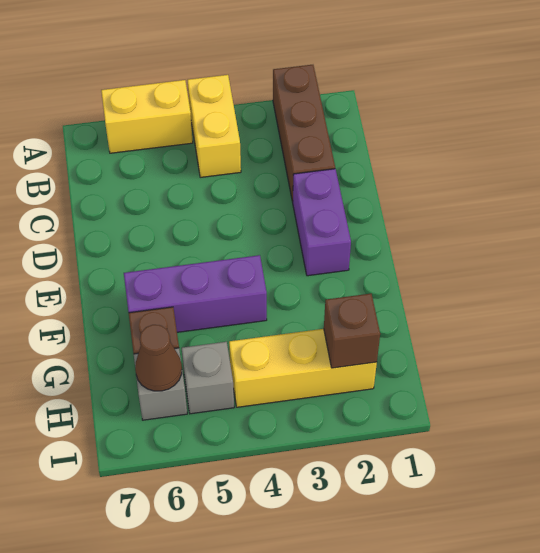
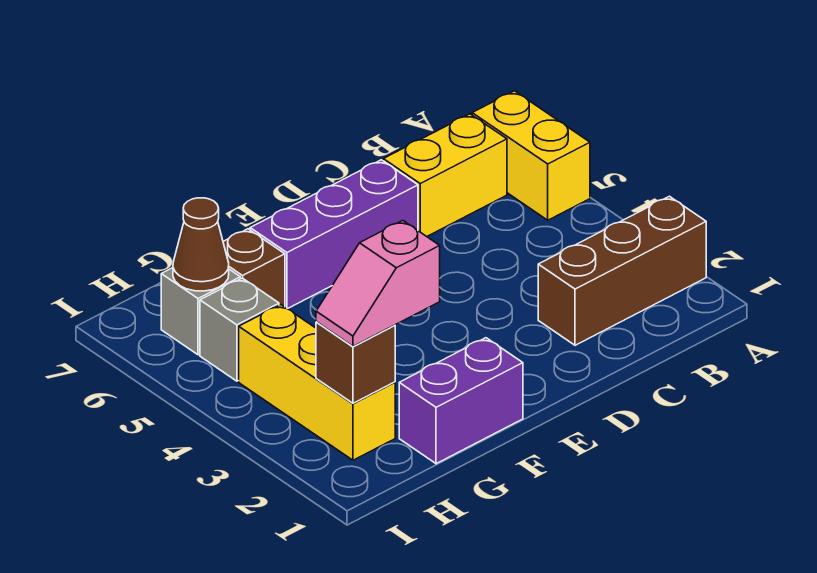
yellow brick A4:B4 level 1 -> yellow brick B6:C6 level 1
purple brick D2:E2 level 1 -> purple brick F1:G1 level 1
purple brick F4:F6 level 1 -> purple brick D6:F6 level 1
none -> pink slope G2:H2 level 3 top G

